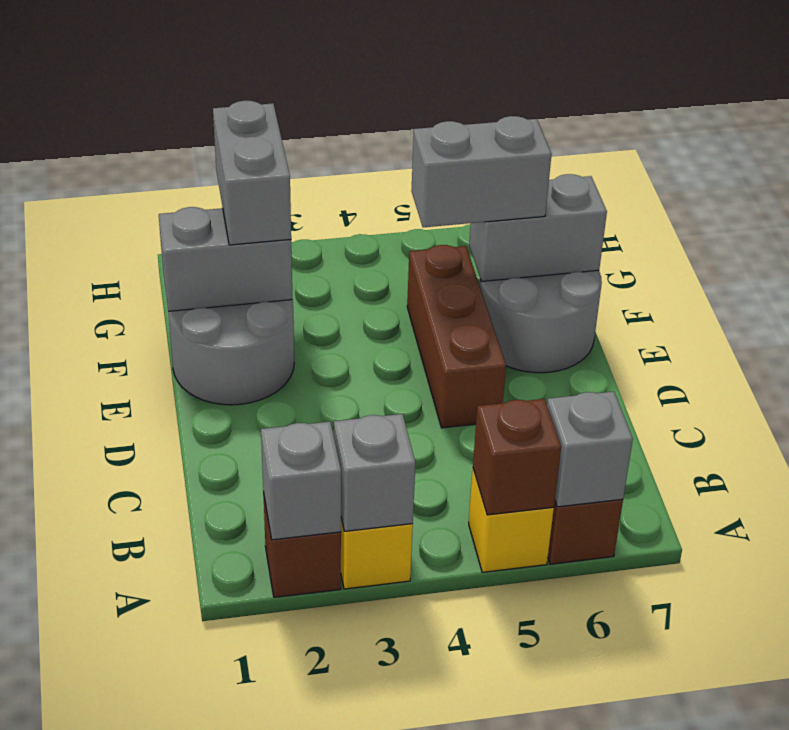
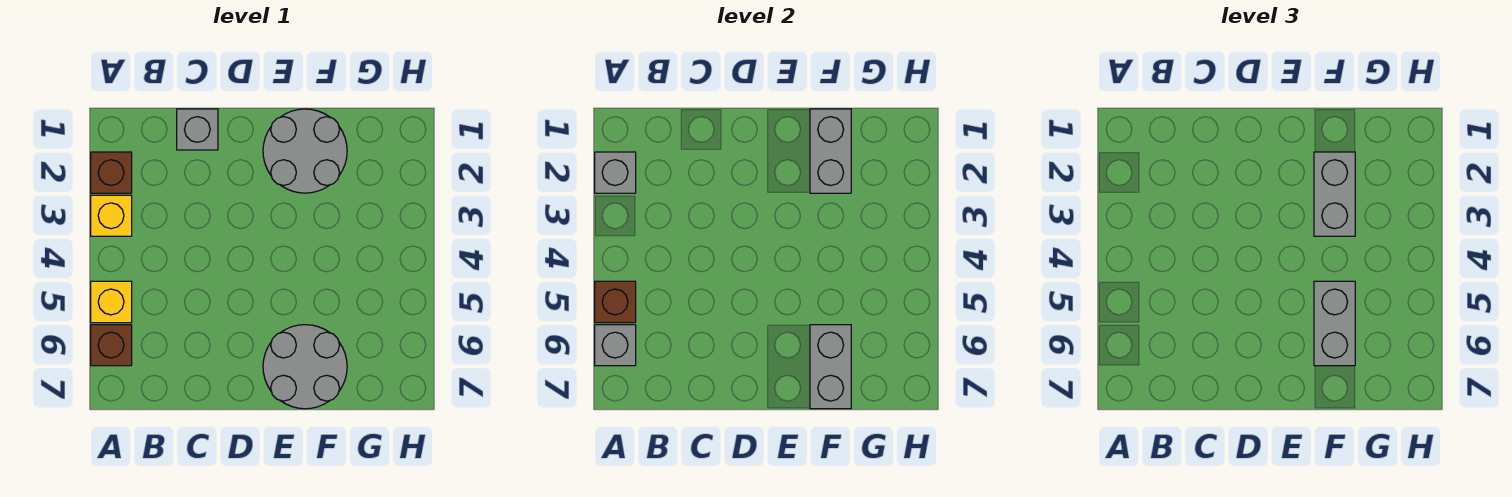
grey brick A3 level 2 -> grey brick C1 level 1
brown brick D5:F5 level 1 -> none
grey brick F2:G2 level 3 -> grey brick F2:F3 level 3

